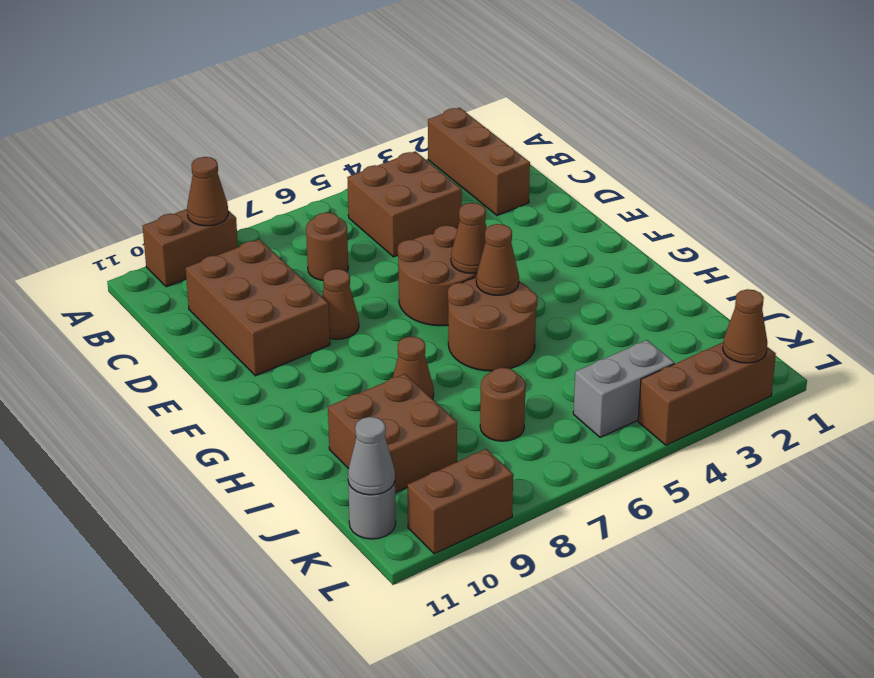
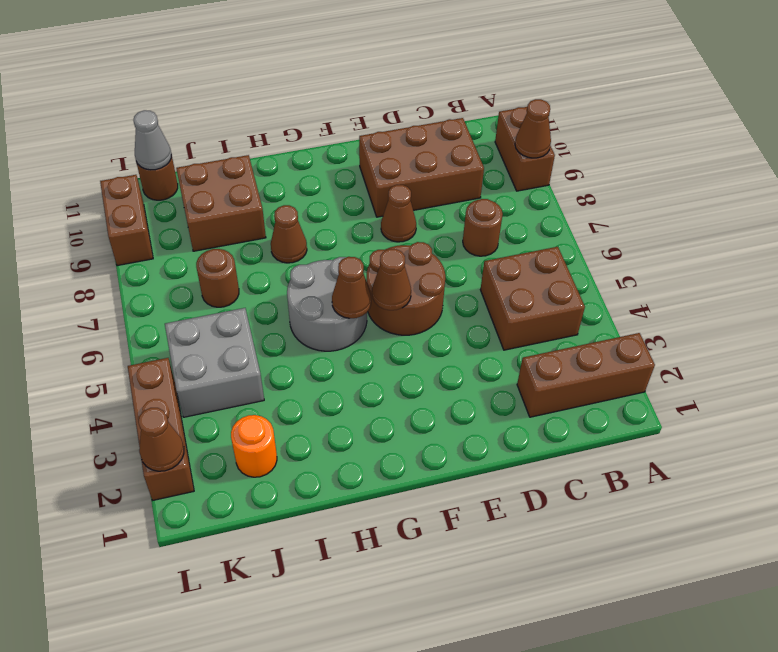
brown round brick G5:H6 level 1 -> grey round brick G5:H6 level 1
none -> orange round brick J2 level 1
grey brick K4:K5 level 1 -> grey brick J4:K5 level 1
grey round brick K11 level 1 -> brown round brick K11 level 1

